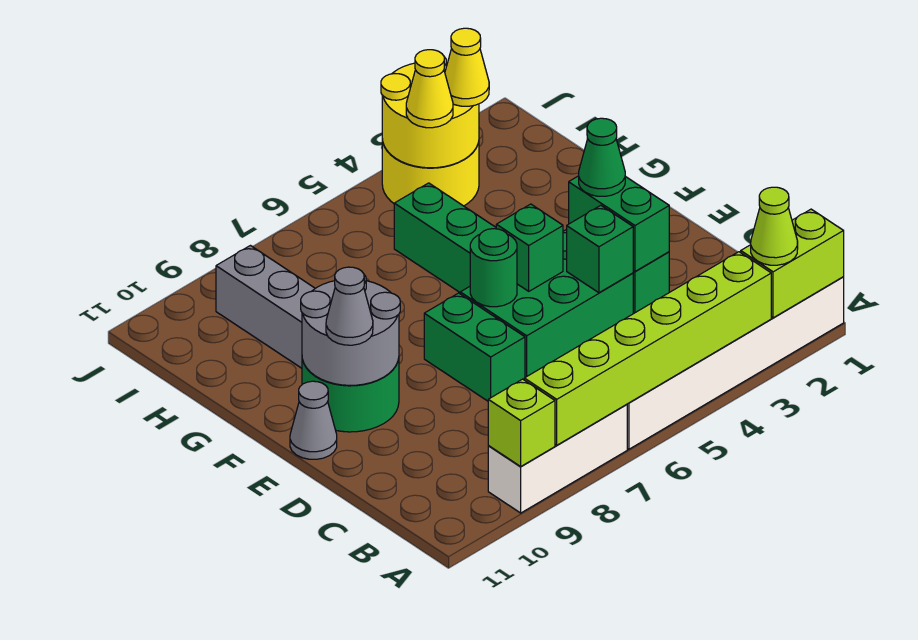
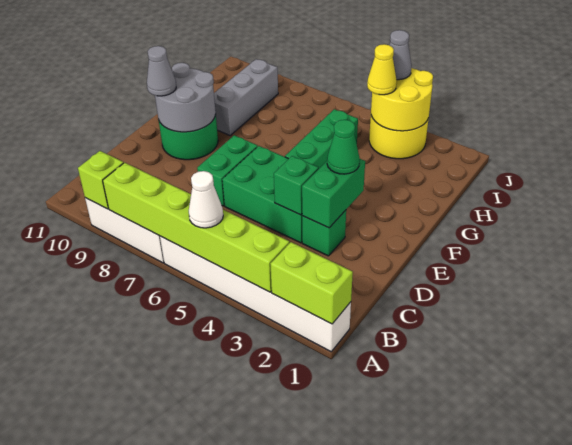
lime cone A2 level 3 -> none
none -> white cone A5 level 3
green brick E5 level 2 -> none
green round brick E6 level 2 -> none
grey cone E11 level 1 -> grey cone J4 level 3
yellow cone I3 level 3 -> none

